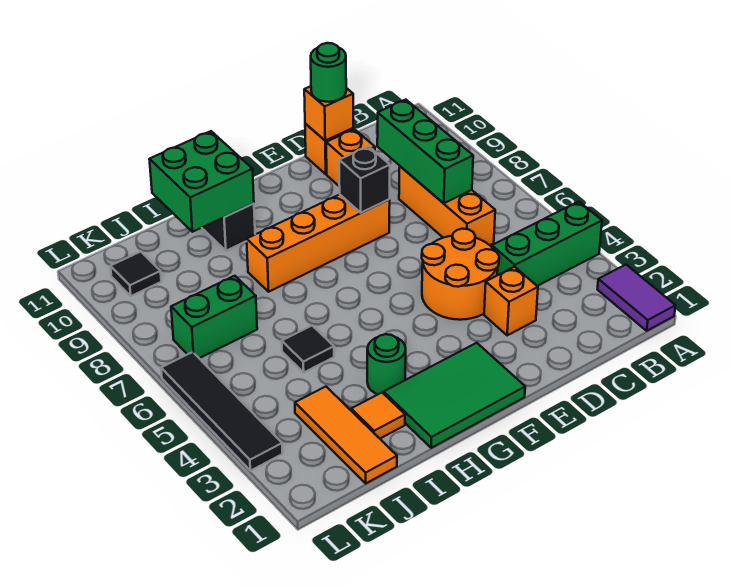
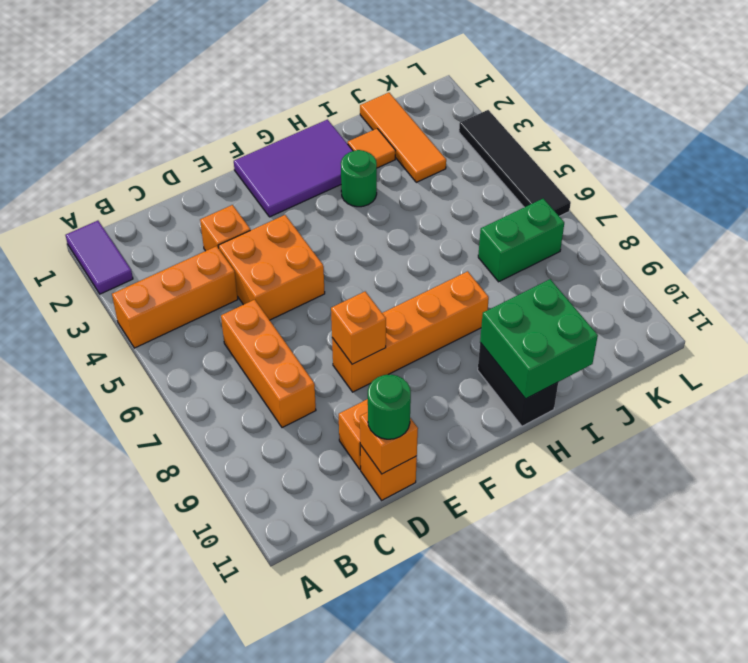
green brick A4:C4 level 1 -> orange brick A4:C4 level 1
green brick C7:C9 level 2 -> none
orange round brick D4:E5 level 1 -> orange brick D4:E5 level 1
black brick E8 level 2 -> orange brick E8 level 2
green tile F1:H2 level 1 -> purple tile F1:H2 level 1
black tile I5 level 1 -> none
black tile K10 level 1 -> none

